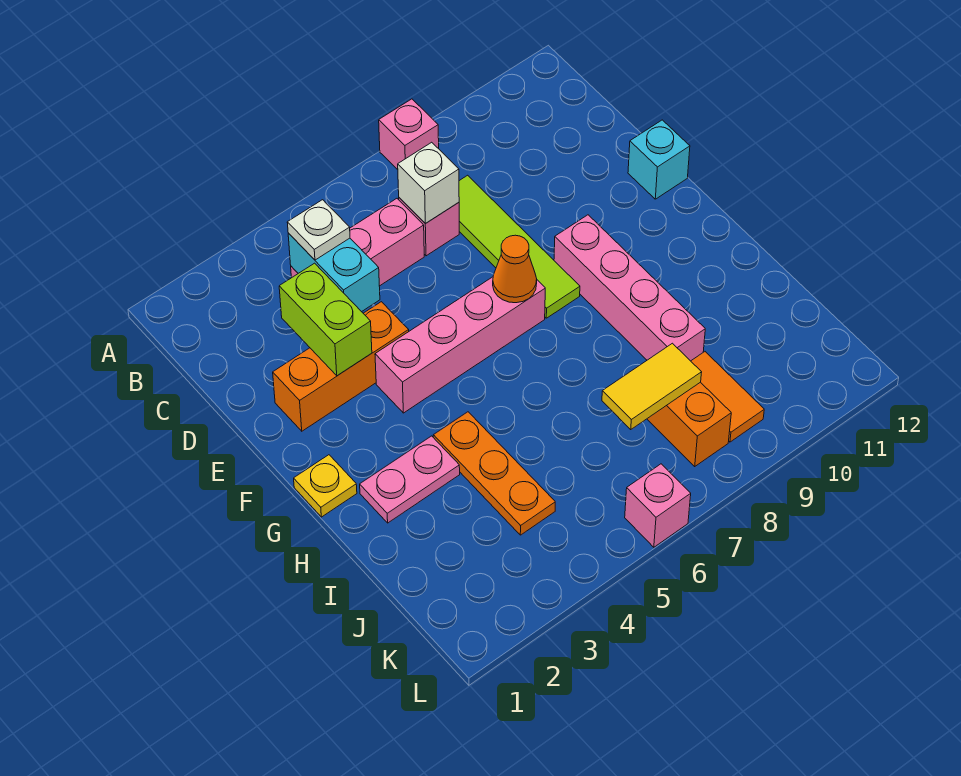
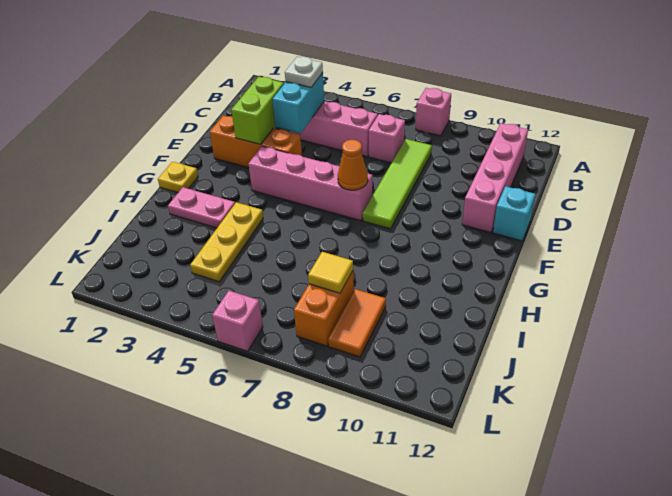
white brick C7 level 2 -> none
pink brick F9:I9 level 1 -> pink brick B11:E11 level 1
orange plate H4:J4 level 1 -> yellow plate H4:J4 level 1
yellow tile J7:J8 level 2 -> yellow tile J8 level 2

